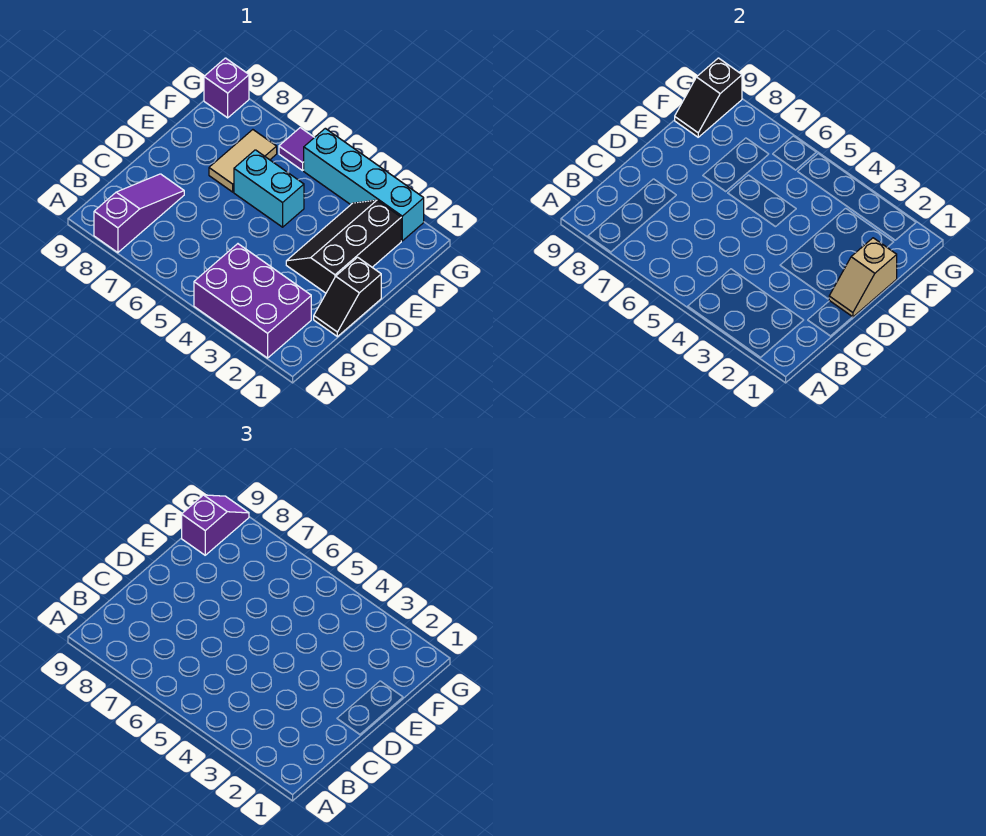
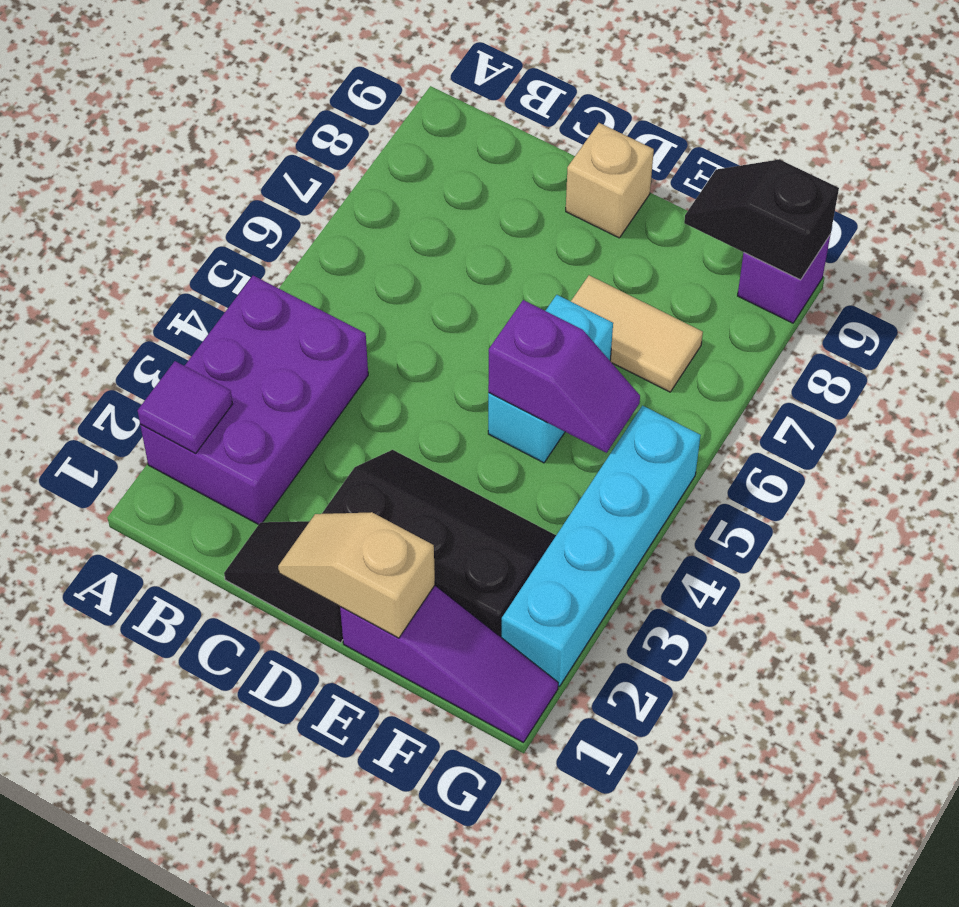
purple slope A8:C8 level 1 top A -> purple slope E1:G1 level 1 top E
none -> tan brick D9 level 1
purple slope F9:G9 level 3 top F -> purple slope E5:F5 level 2 top E
purple tile G6 level 1 -> purple tile A2 level 2

